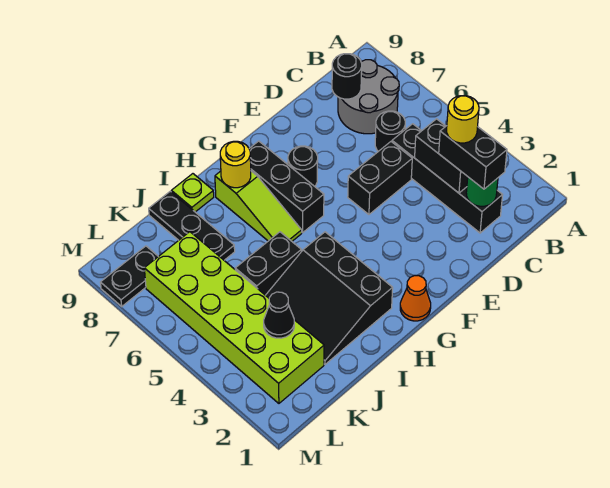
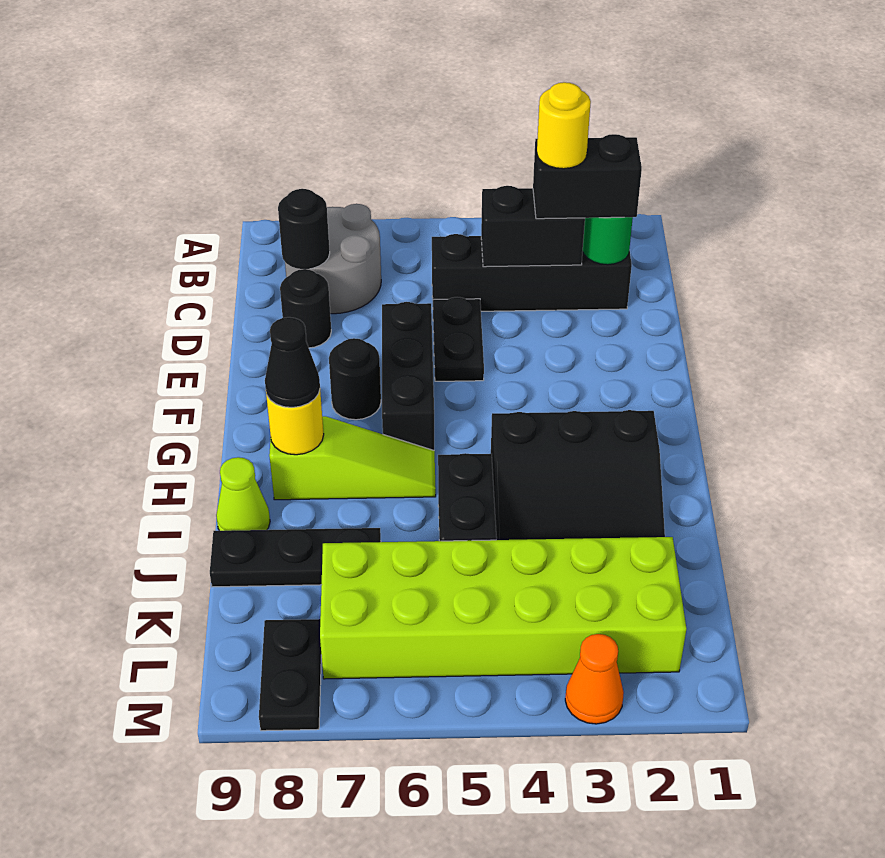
black round brick C6 level 1 -> black round brick D8 level 1
black brick D5:E5 level 1 -> black plate D5:E5 level 1
orange cone G1 level 1 -> orange cone M3 level 1
black brick G6:G8 level 1 -> black brick E6:G6 level 1
lime plate I9 level 1 -> lime cone I9 level 1
black cone K3 level 2 -> black cone H8 level 3

